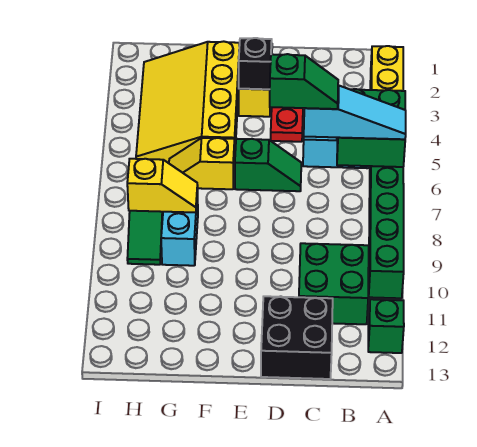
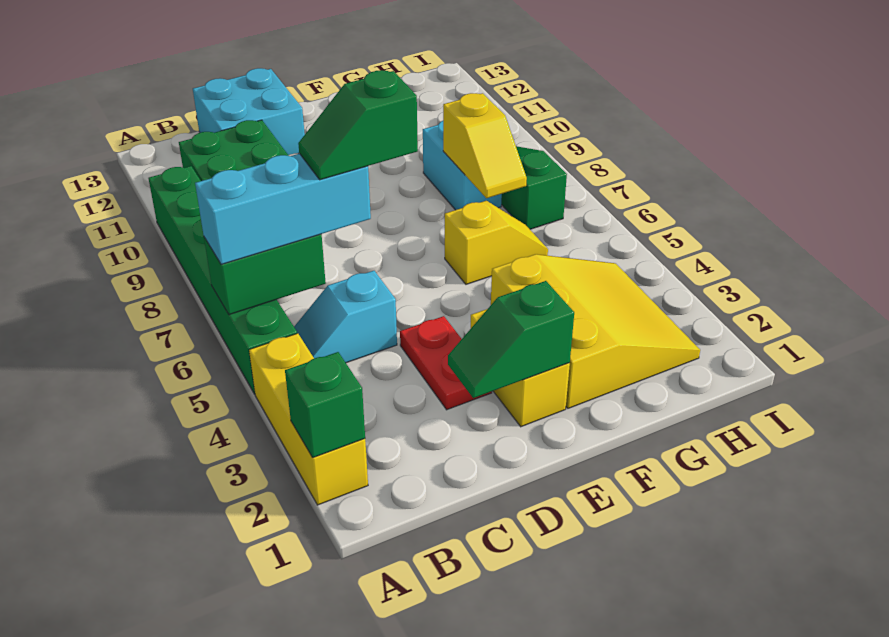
green brick A5:B6 level 2 -> green brick A6:B6 level 2
cyan slope A6:C6 level 3 top C -> cyan brick A6:C6 level 3
green brick A12 level 1 -> green brick A2 level 2
black brick C12:D13 level 1 -> cyan brick C12:D13 level 1
green slope D6:E6 level 1 top E -> green slope D2:E2 level 2 top E
black brick E3 level 2 -> none
yellow slope F2:H5 level 1 top F -> yellow slope F2:H4 level 1 top F
yellow slope G8:H8 level 2 top H -> yellow slope G7:G8 level 2 top 8

